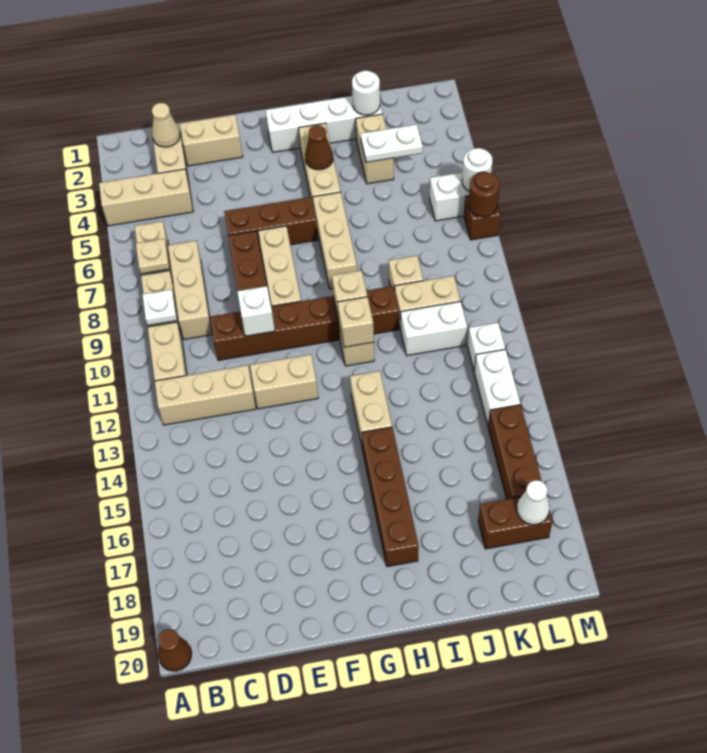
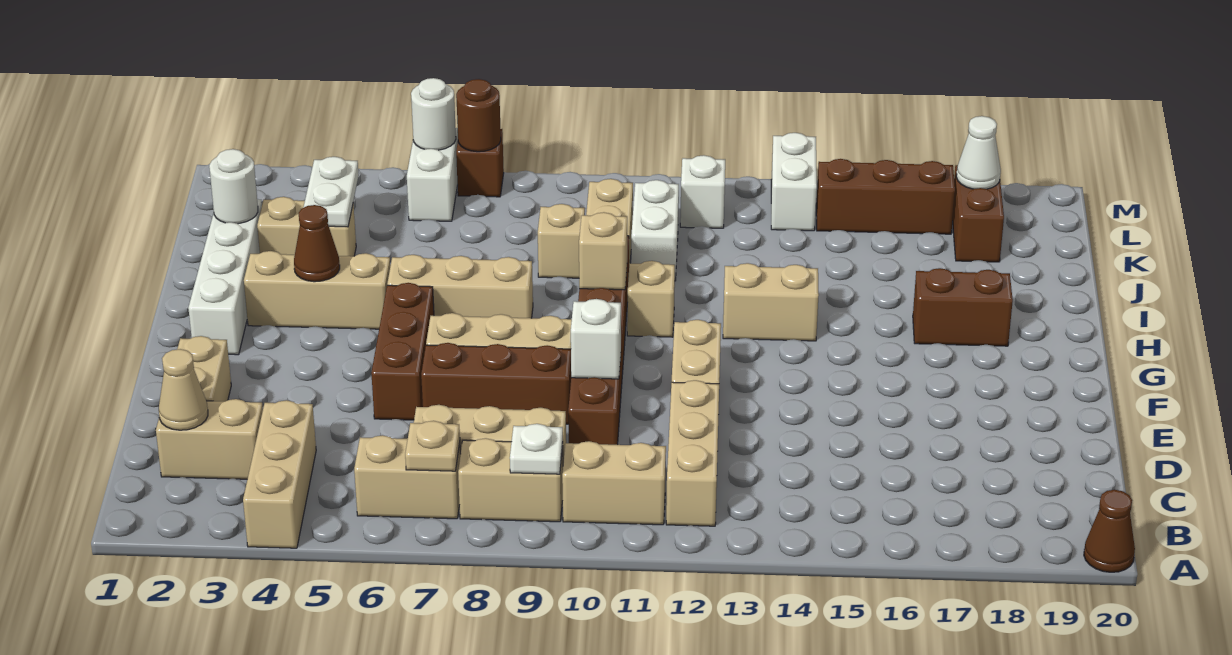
tan brick H11 level 2 -> none
brown brick H15:H18 level 1 -> brown brick H17:H18 level 1
white brick L13:L14 level 1 -> white brick L14:M14 level 1

